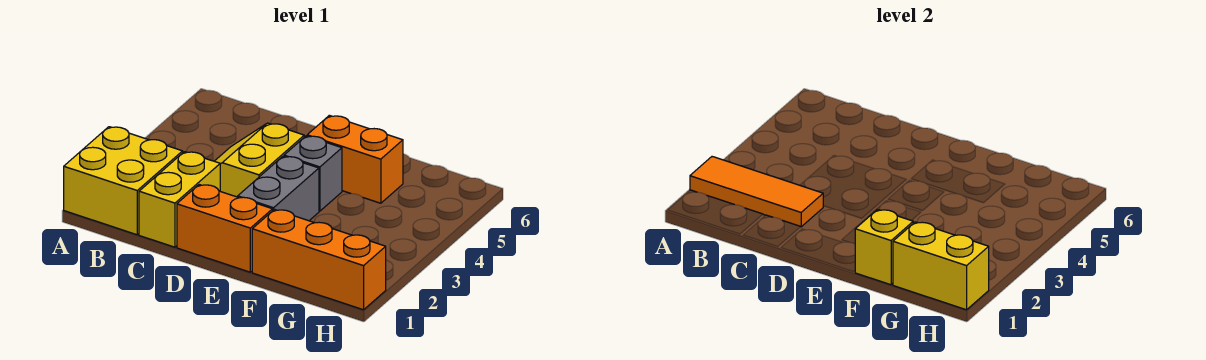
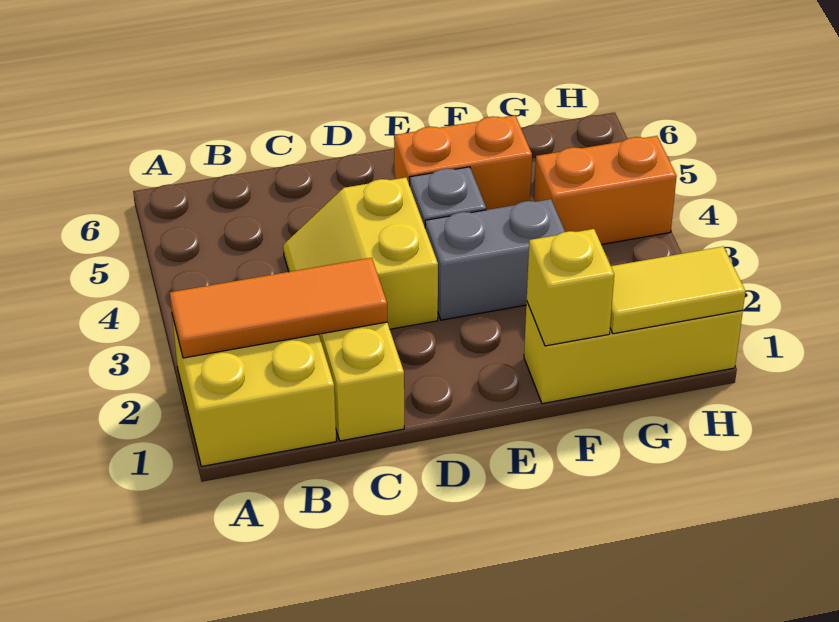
orange brick D1:E1 level 1 -> orange brick G4:H4 level 1
grey brick E2:E3 level 1 -> grey brick E3:F3 level 1
orange brick F1:H1 level 1 -> yellow brick F1:H1 level 1
yellow brick G1:H1 level 2 -> yellow tile G1:H1 level 2

